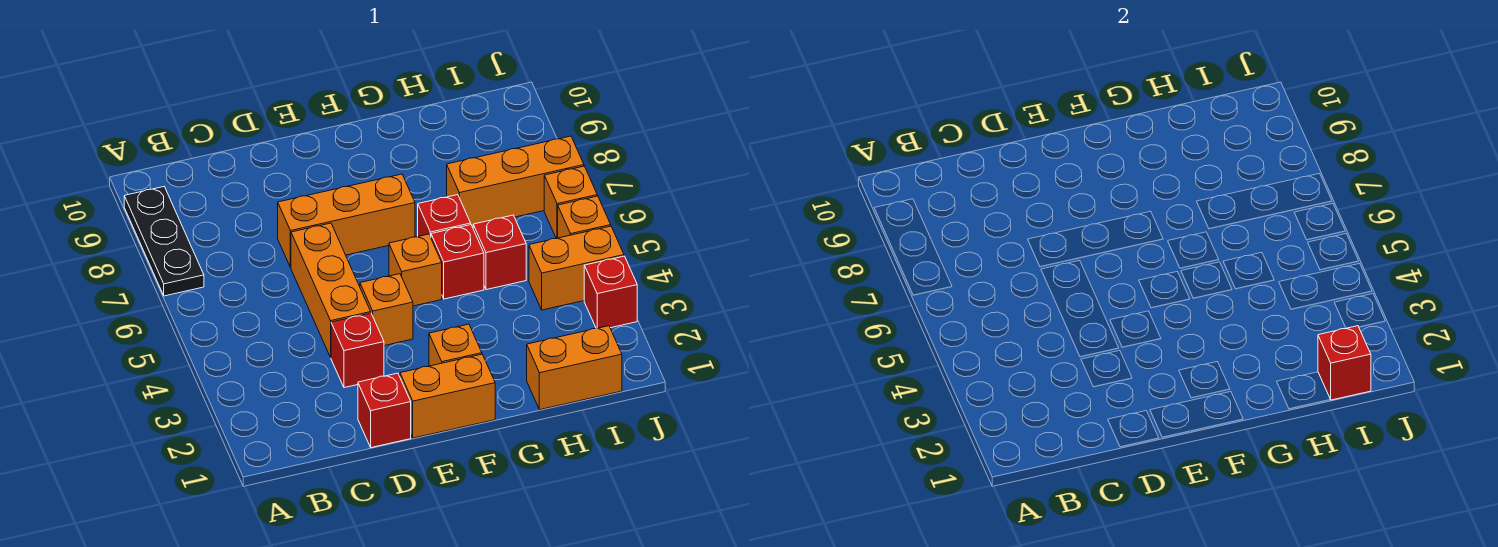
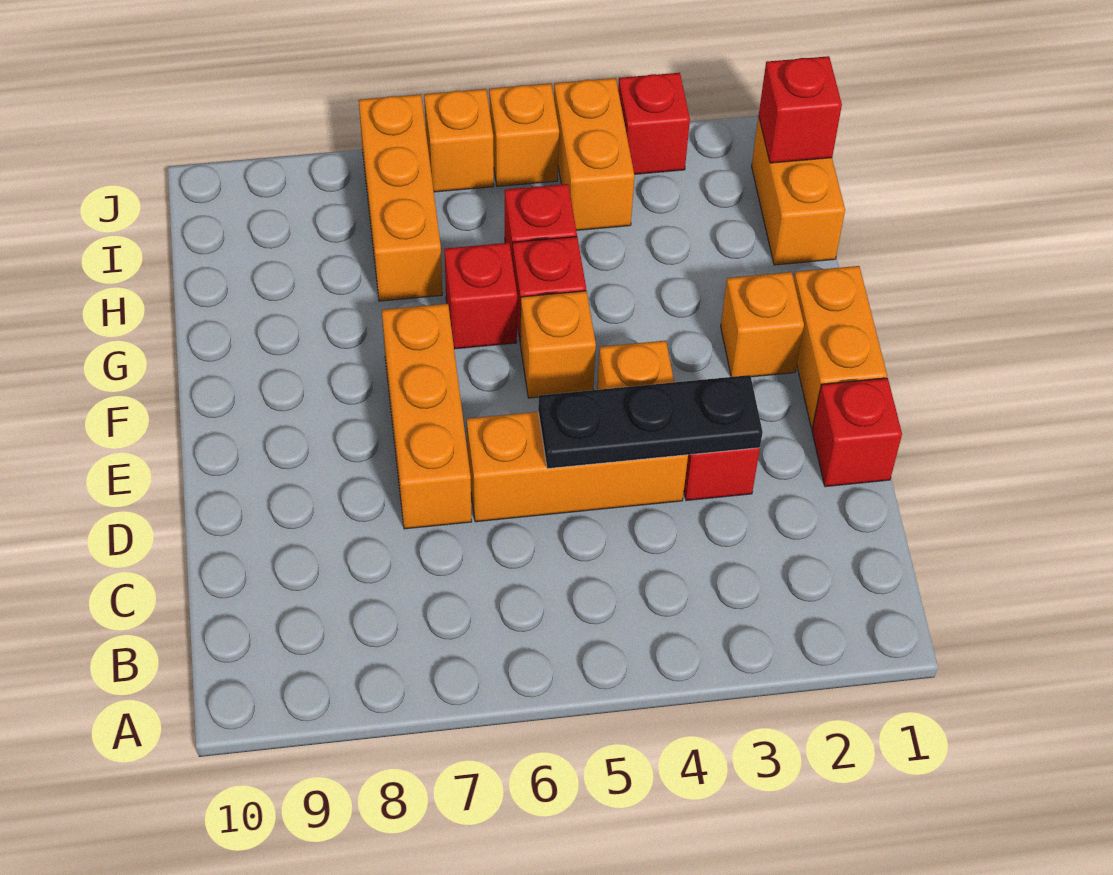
black plate A7:A9 level 1 -> black plate D3:D5 level 2

